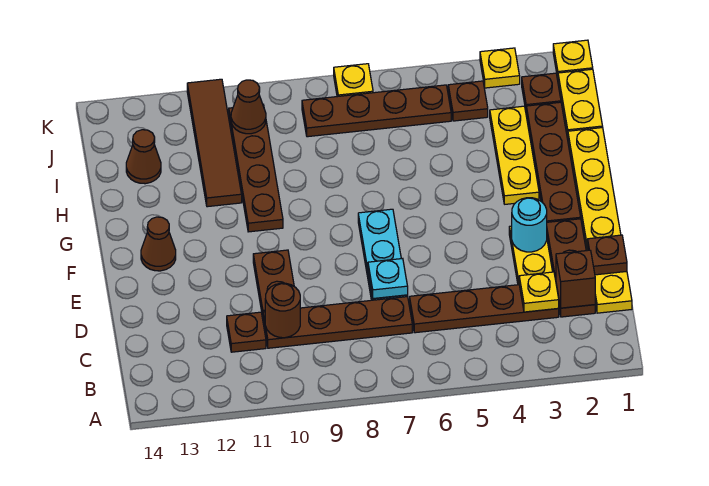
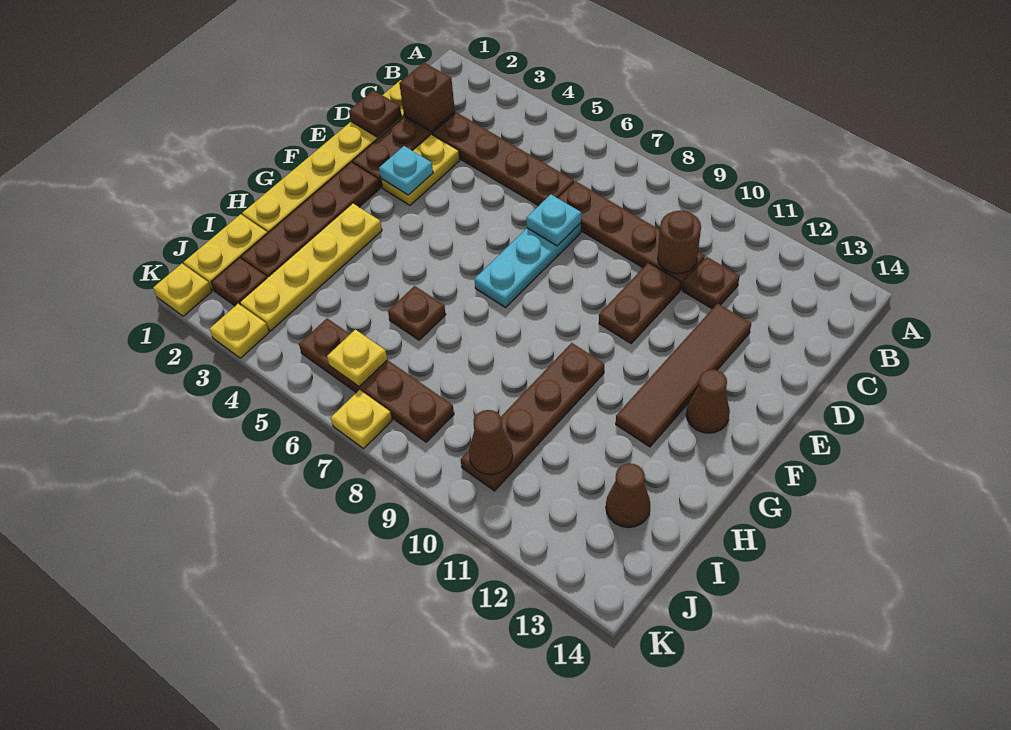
yellow plate C3 level 2 -> yellow plate J6 level 2
cyan round brick E3 level 2 -> cyan plate E3 level 2
yellow plate G3:I3 level 1 -> yellow plate G3:J3 level 1
brown tile H11:K11 level 1 -> brown tile D12:G12 level 1
brown plate J4 level 1 -> brown plate H6 level 1

